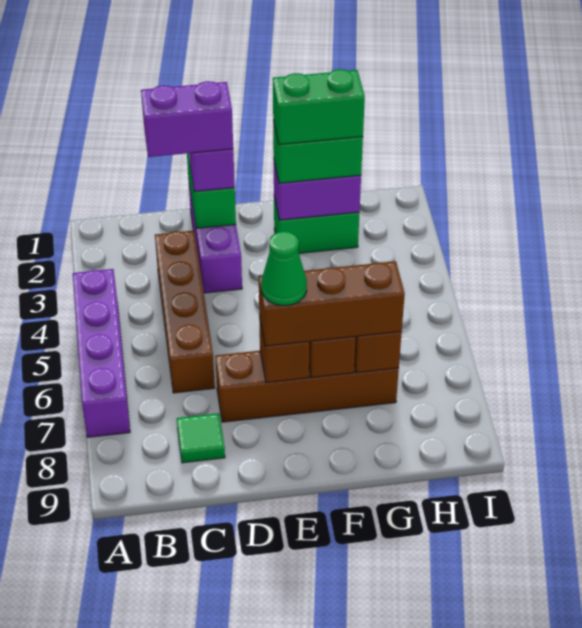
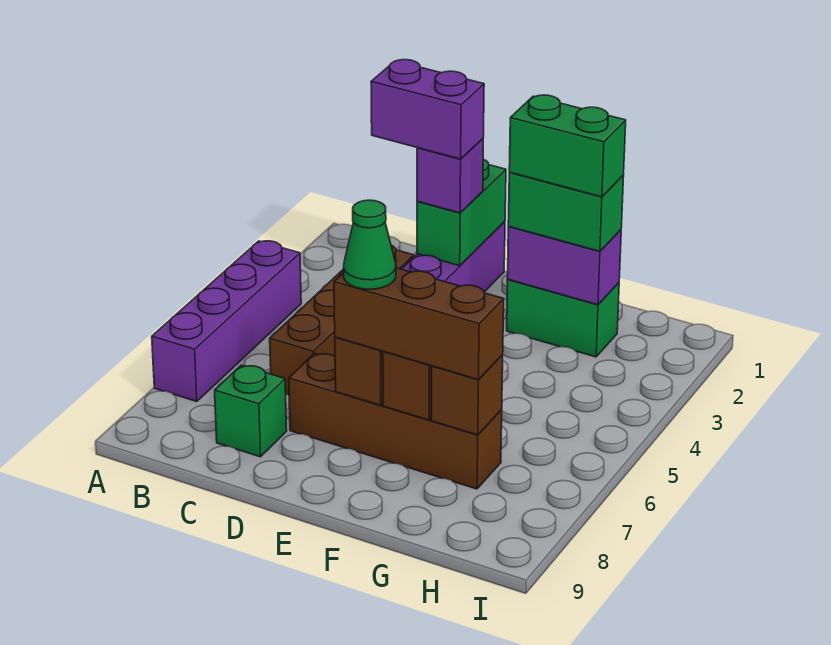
green tile C8 level 1 -> green brick C8 level 1

